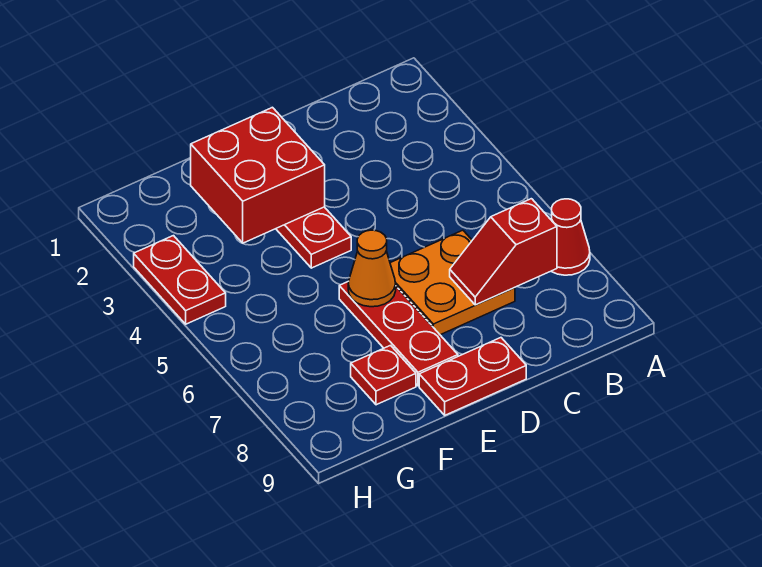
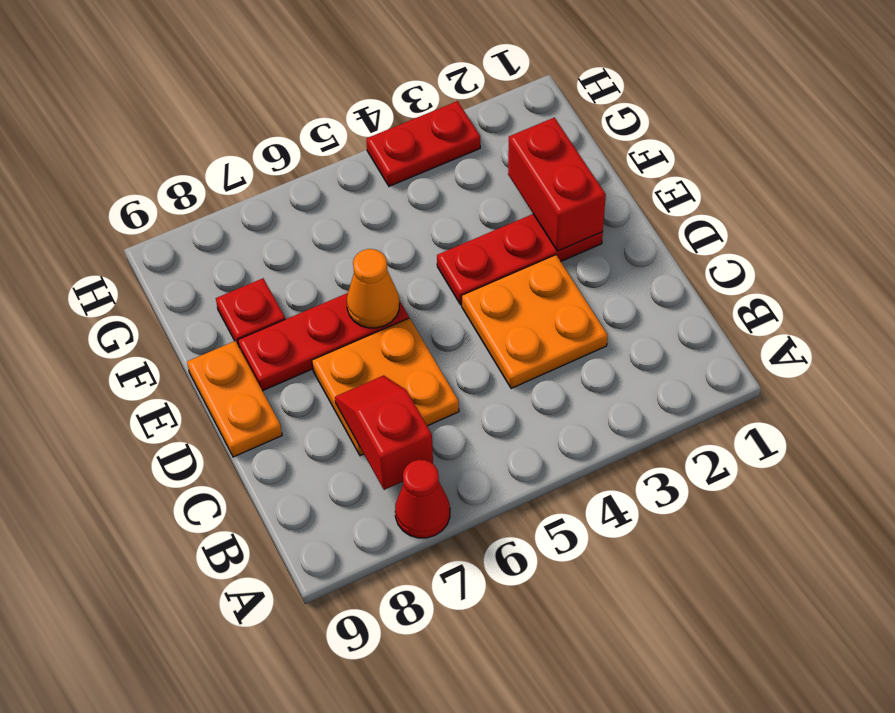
none -> orange plate C3:D4 level 1
red plate D9:E9 level 1 -> orange plate D9:E9 level 1
red brick E2:F3 level 2 -> red brick E2:F2 level 2

